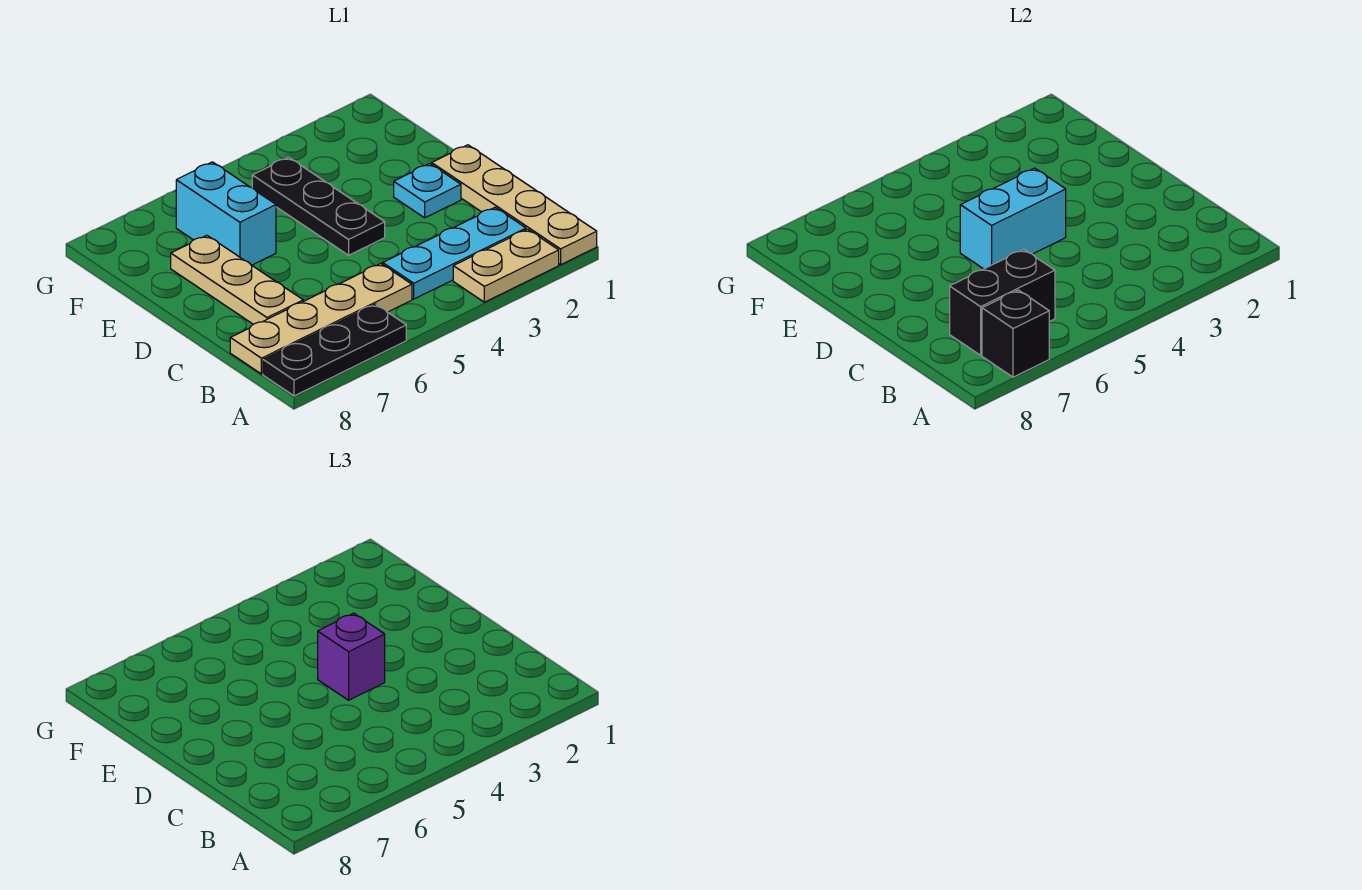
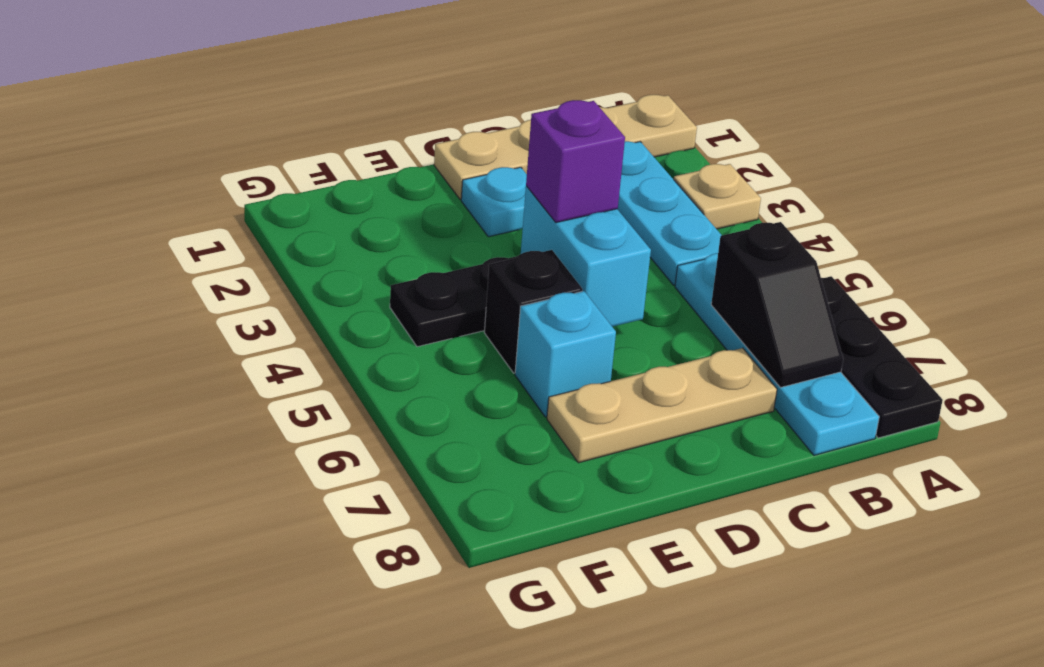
tan plate A2:A3 level 1 -> tan plate A3 level 1
black brick A7 level 2 -> black brick E5 level 1
tan plate B5:B8 level 1 -> cyan plate B5:B8 level 1
black brick B6:B7 level 2 -> black slope B6:B7 level 2 top 6
cyan brick E6:F6 level 1 -> cyan brick E6 level 1

